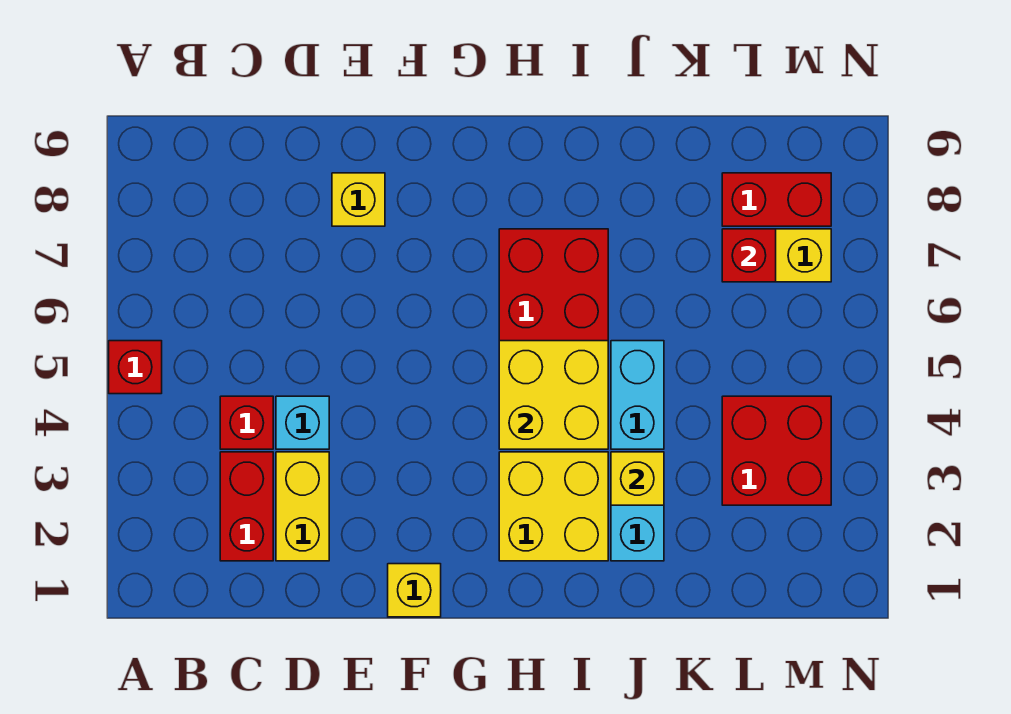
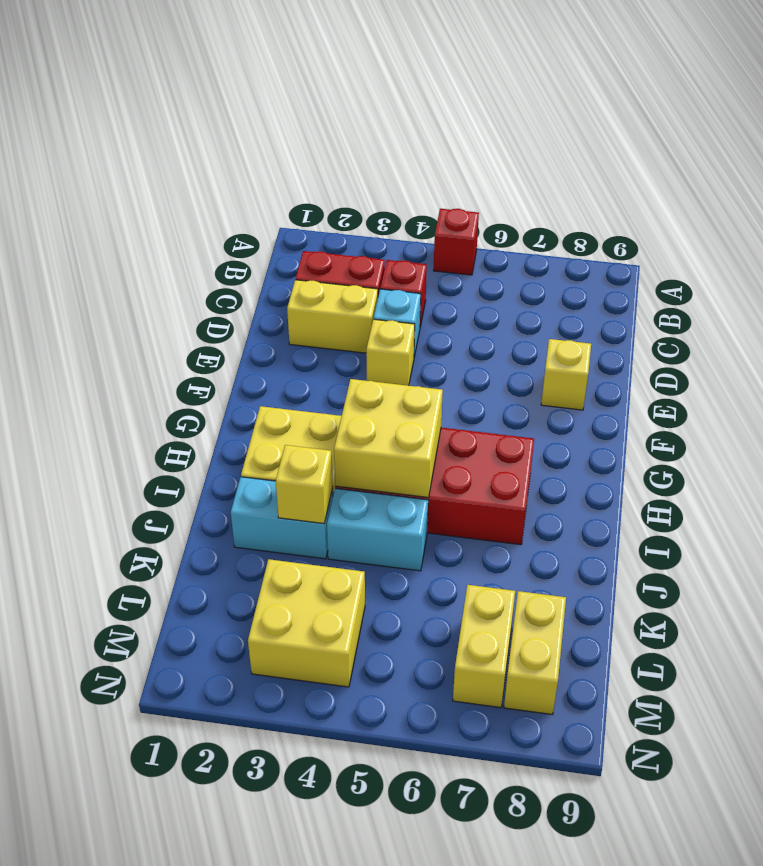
yellow brick F1 level 1 -> yellow brick E4 level 1
red brick L3:M4 level 1 -> yellow brick L3:M4 level 1
red brick L7 level 2 -> none
red brick L8:M8 level 1 -> yellow brick L8:M8 level 1

